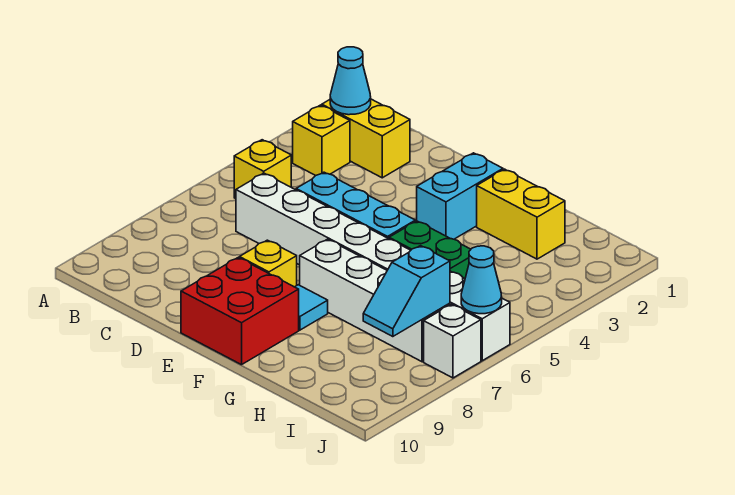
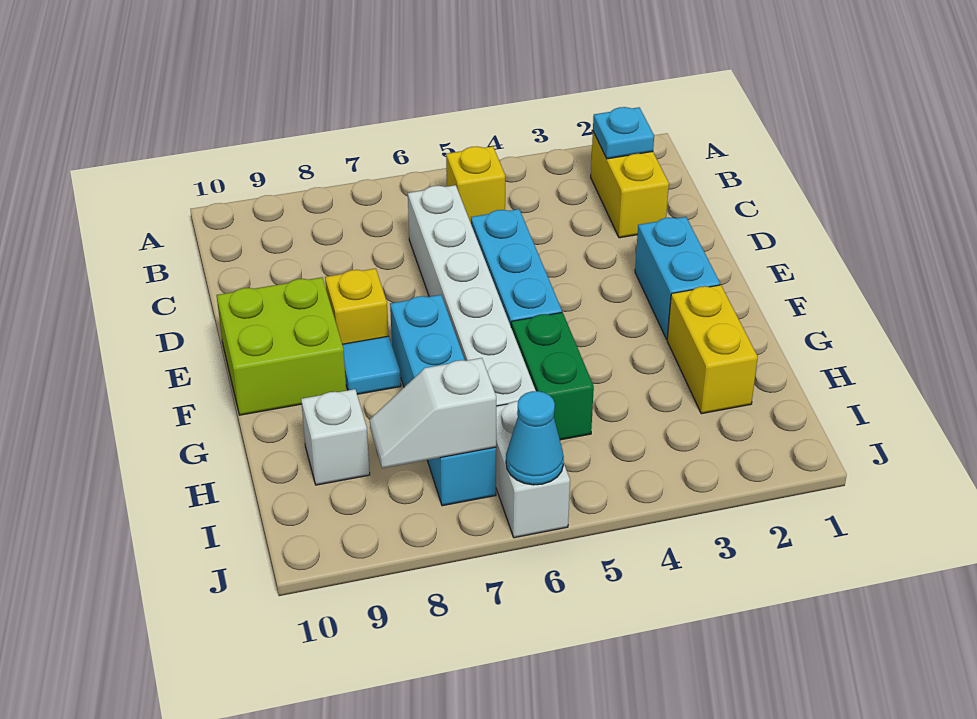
cyan cone B2 level 2 -> cyan plate B2 level 2
yellow brick B3 level 1 -> none
red brick E9:F10 level 1 -> lime brick E9:F10 level 1
cyan brick F2:F3 level 1 -> cyan brick E2:F2 level 1
white brick F7:I7 level 1 -> cyan brick F7:I7 level 1
cyan slope I7:I8 level 2 top 7 -> white slope I7:I8 level 2 top 7
white brick J7 level 1 -> white brick H9 level 1

